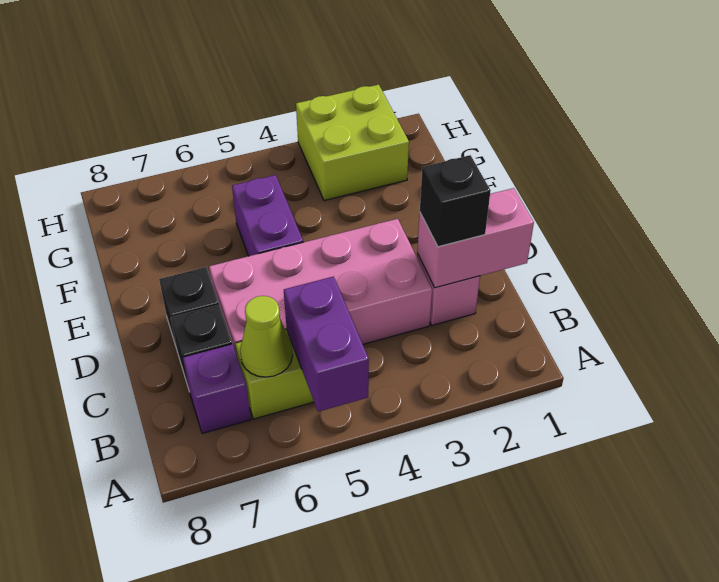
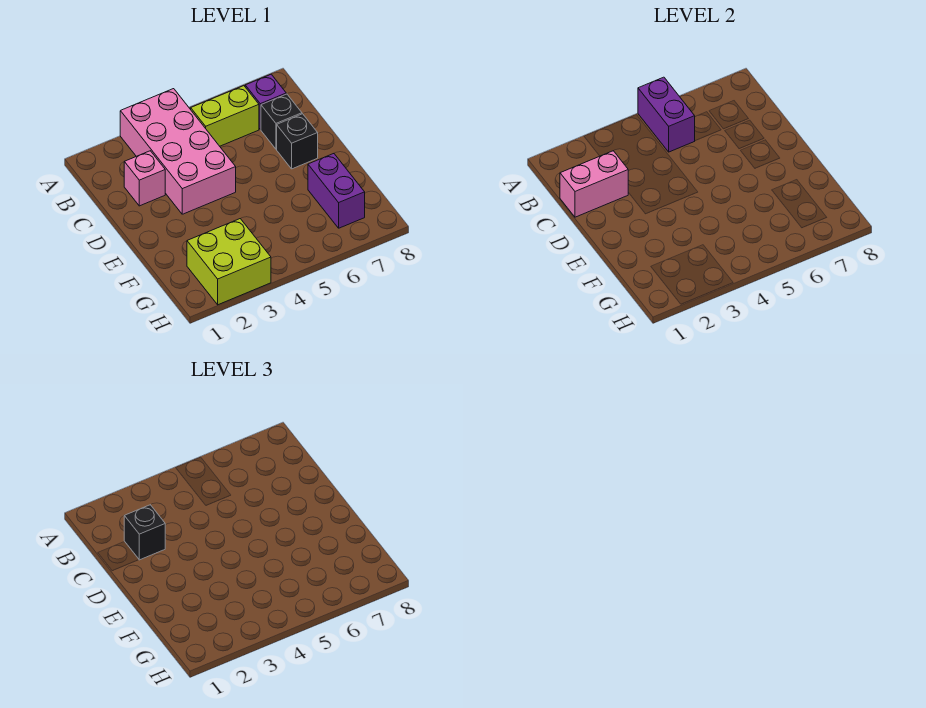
lime cone B6 level 2 -> none
pink brick C3:D6 level 1 -> pink brick A3:D4 level 1
purple brick E5:F5 level 1 -> purple brick F7:G7 level 1

